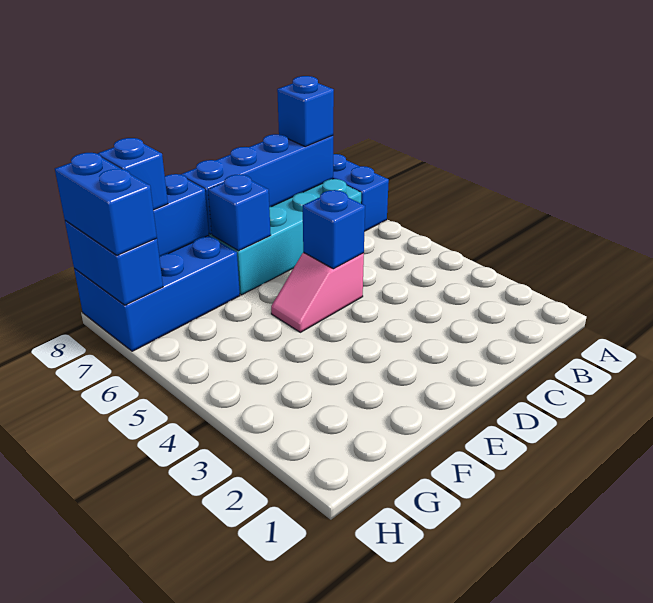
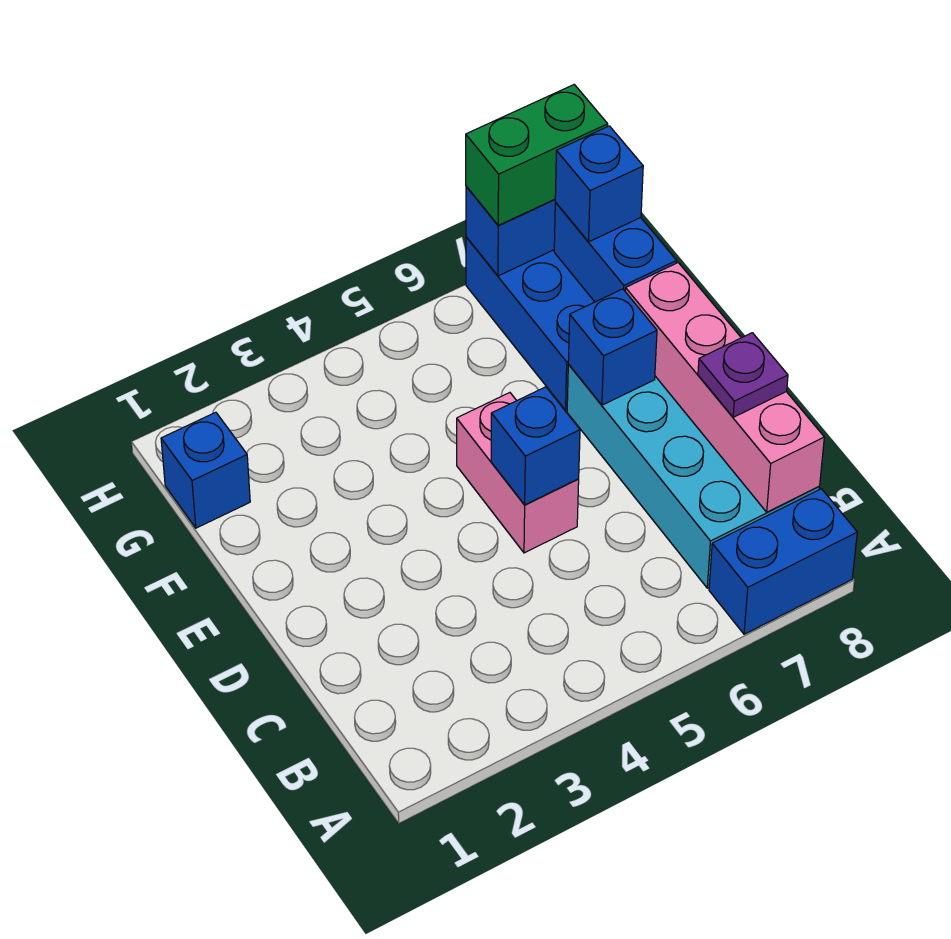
blue brick B8:E8 level 2 -> pink brick B8:E8 level 2
blue brick B8 level 3 -> blue brick G1 level 1
none -> purple plate C8 level 3
pink slope D5:E5 level 1 top D -> pink brick D5:E5 level 1
blue brick H7:H8 level 3 -> green brick H7:H8 level 3

